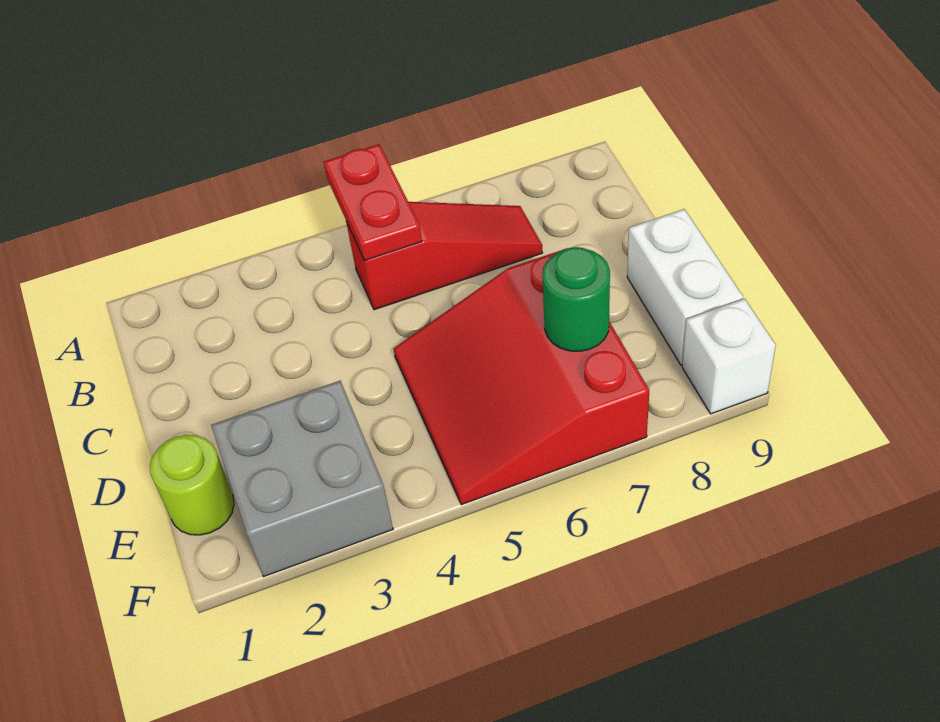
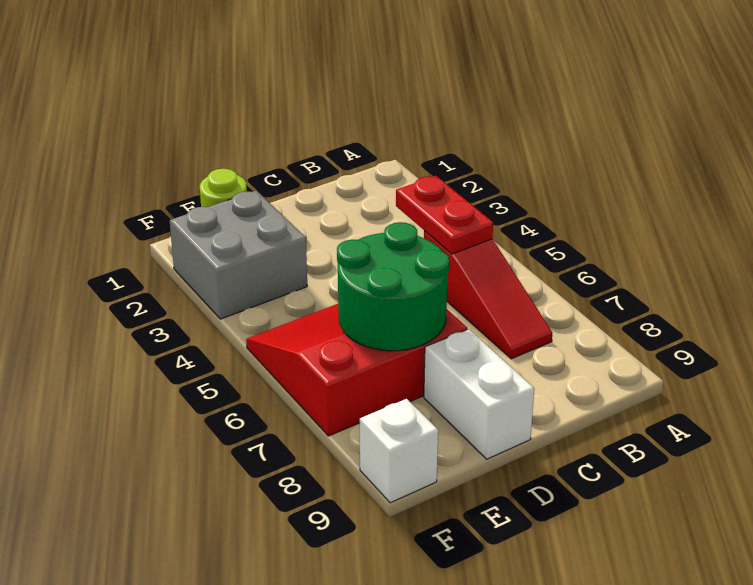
red plate A5:B5 level 2 -> red plate B4:B5 level 2
white brick D9:E9 level 1 -> white brick D8:D9 level 1
green round brick E7 level 2 -> green round brick D6:E7 level 2

